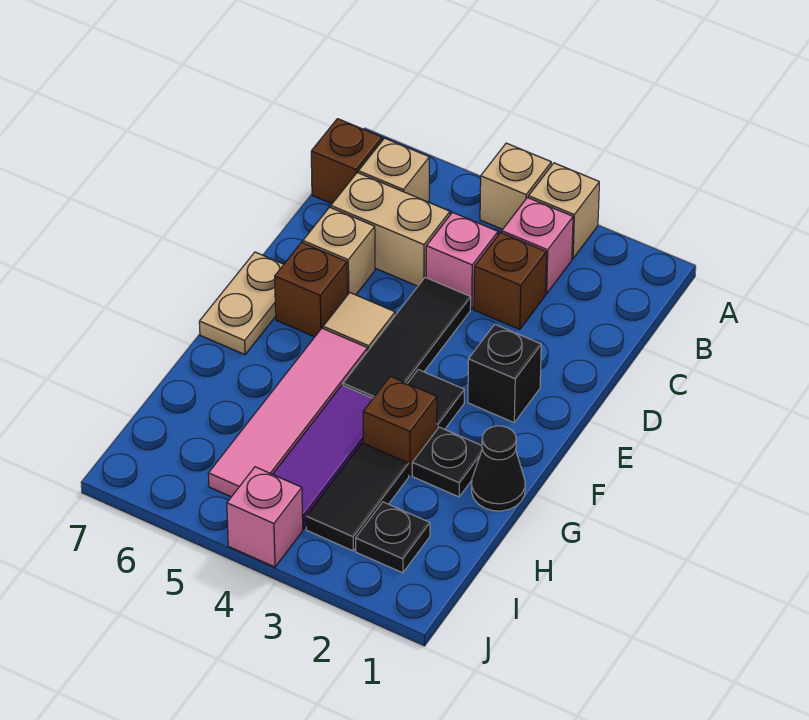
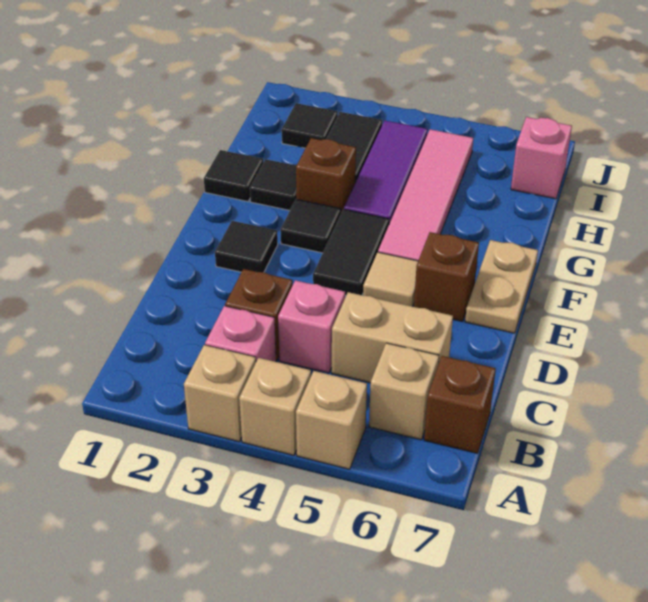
black tile D4:F4 level 1 -> black tile E4:F4 level 1
tan brick D6 level 1 -> tan brick A5 level 1
black brick E2 level 1 -> black tile E2 level 1
black cone G1 level 1 -> black tile G1 level 1
black plate G2 level 1 -> black tile G2 level 1
black plate I2 level 1 -> black tile I2 level 1
pink brick J4 level 1 -> pink brick I7 level 1

